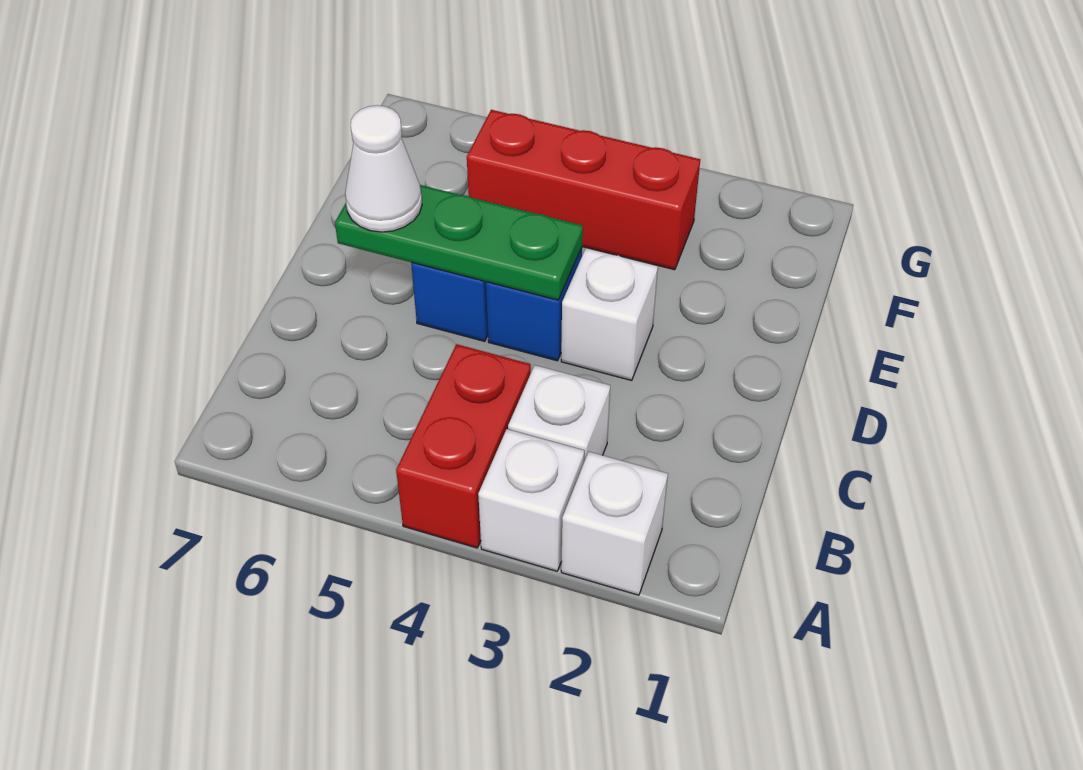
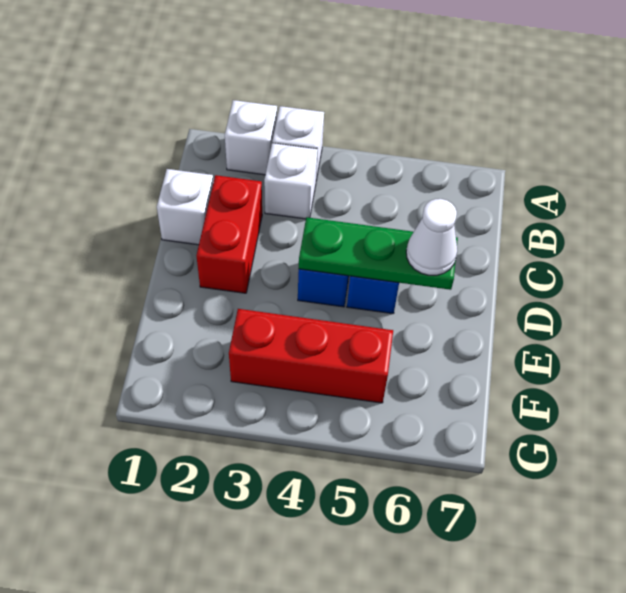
red brick A4:B4 level 1 -> red brick C2:D2 level 1
white brick D3 level 1 -> white brick C1 level 1

